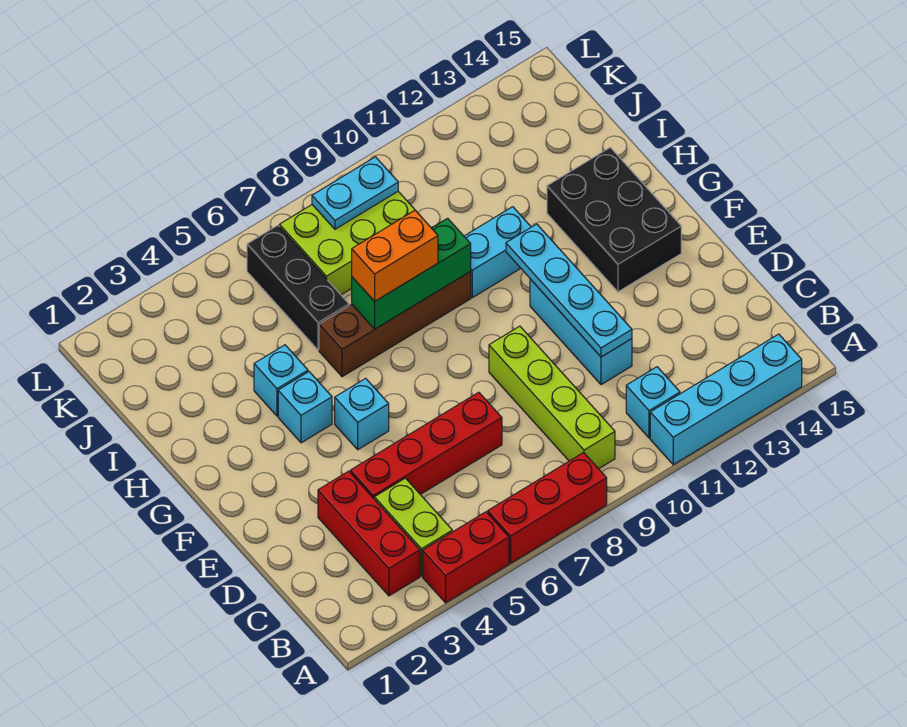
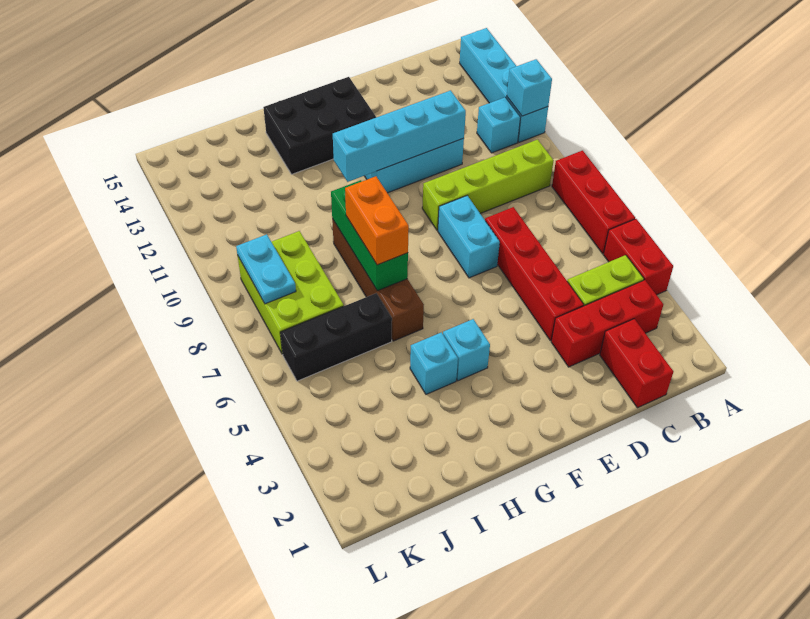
none -> red brick C1:C2 level 1
cyan plate D11:G11 level 2 -> cyan brick D11:G11 level 2
cyan brick F5 level 1 -> cyan brick A11 level 2
cyan brick H10:H11 level 1 -> cyan brick E7:E8 level 1

